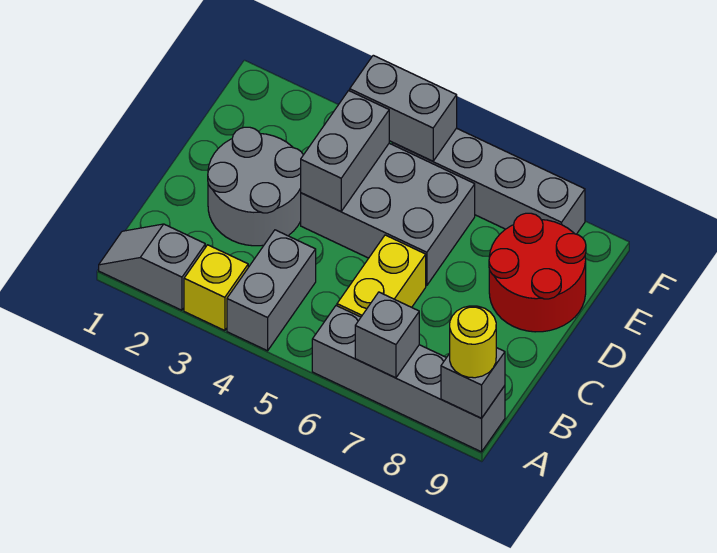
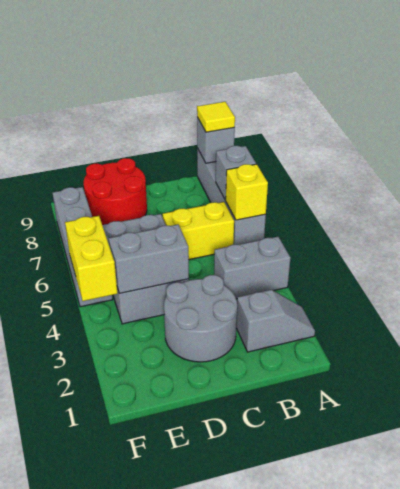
grey slope A1:A2 level 1 top 2 -> grey slope A2:B2 level 1 top B
yellow brick A3 level 1 -> yellow brick A6 level 2
yellow round brick A9 level 3 -> yellow tile A9 level 3
grey brick F4:F5 level 2 -> yellow brick F4:F5 level 2

